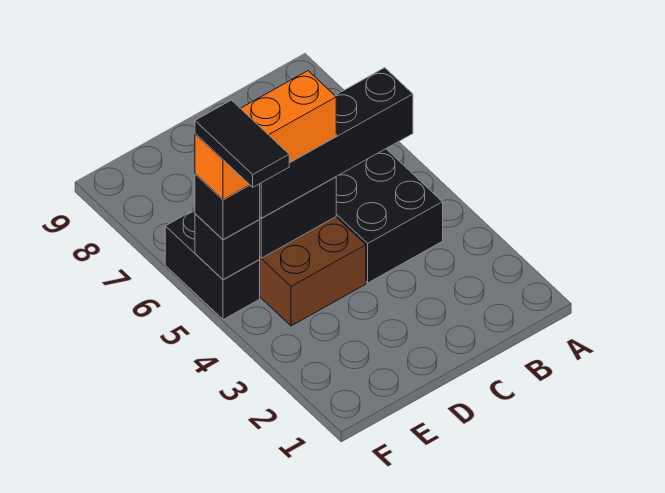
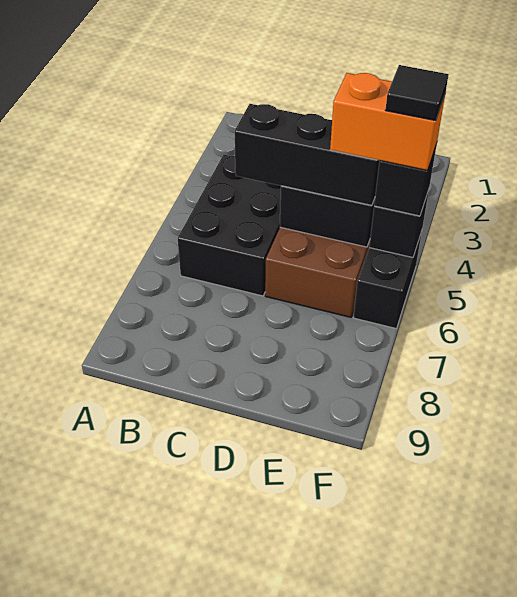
black brick B5:E5 level 3 -> black brick C5:E5 level 3
orange brick D5:F5 level 4 -> orange brick E5:F5 level 4
black tile F4:F5 level 5 -> black tile F5 level 5

